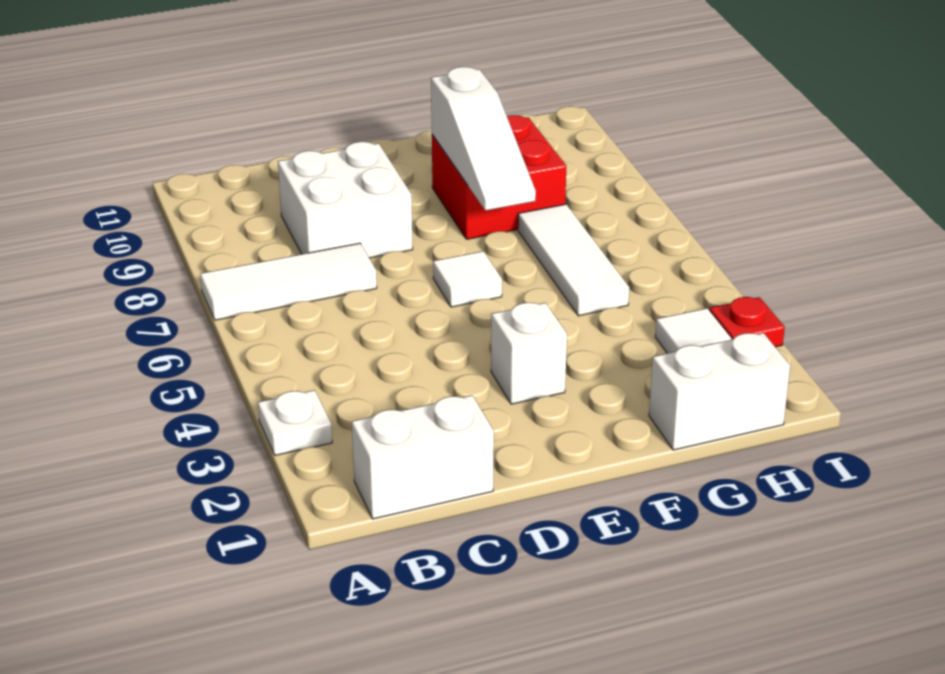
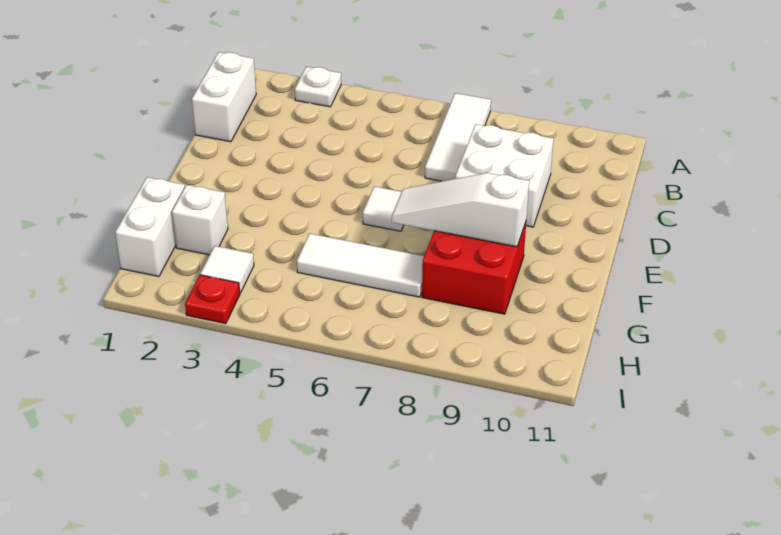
white brick E3 level 1 -> white brick G2 level 1

